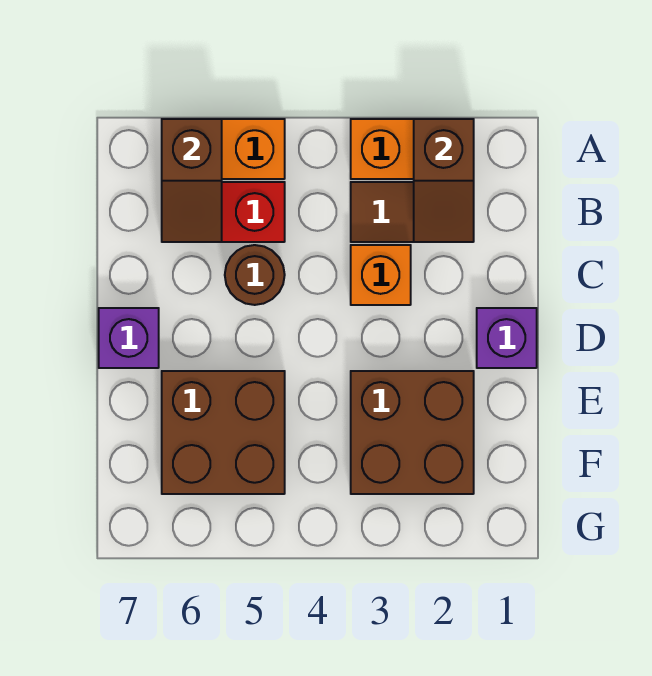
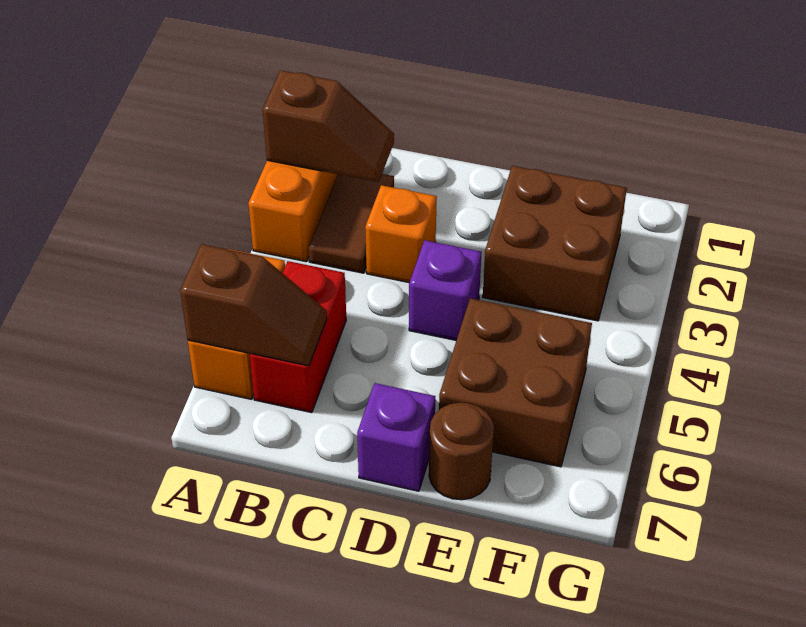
brown round brick C5 level 1 -> brown round brick E7 level 1
purple brick D1 level 1 -> purple brick D4 level 1

